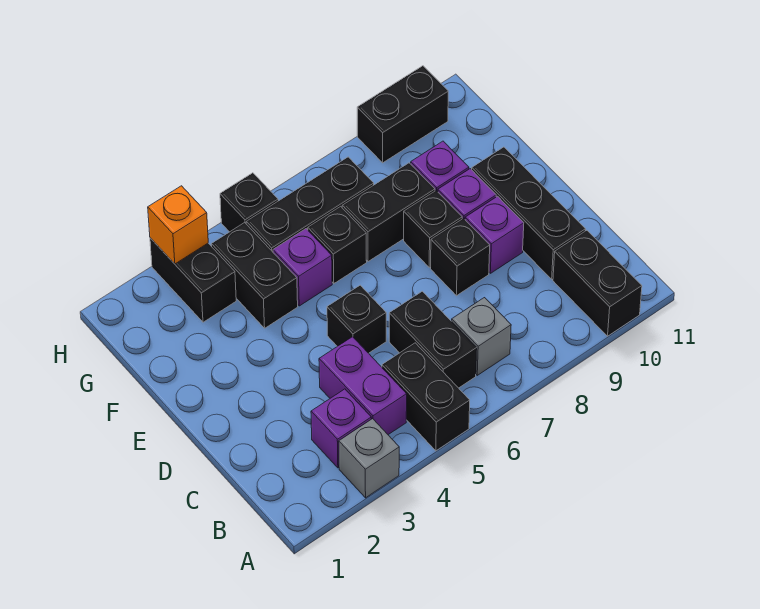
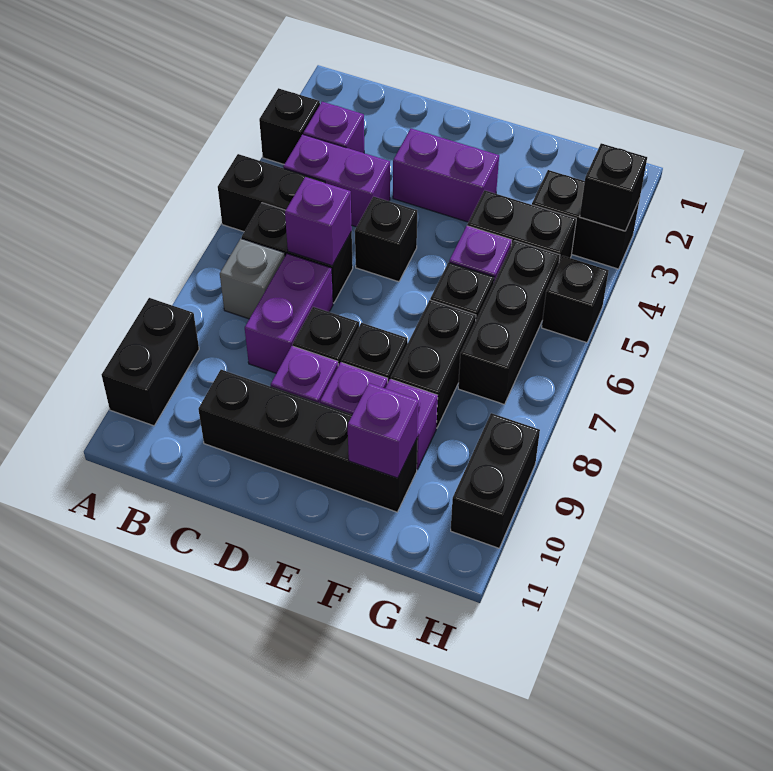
grey brick A3 level 1 -> black brick A3 level 1
black brick A10:B10 level 1 -> black brick A9:A10 level 1
none -> purple brick C6 level 2
none -> purple brick C7:C8 level 1
black brick C10:E10 level 1 -> black brick C10:F10 level 1
none -> purple brick D3:E3 level 1
none -> purple brick F10 level 2
orange brick H3 level 2 -> black brick H3 level 2

